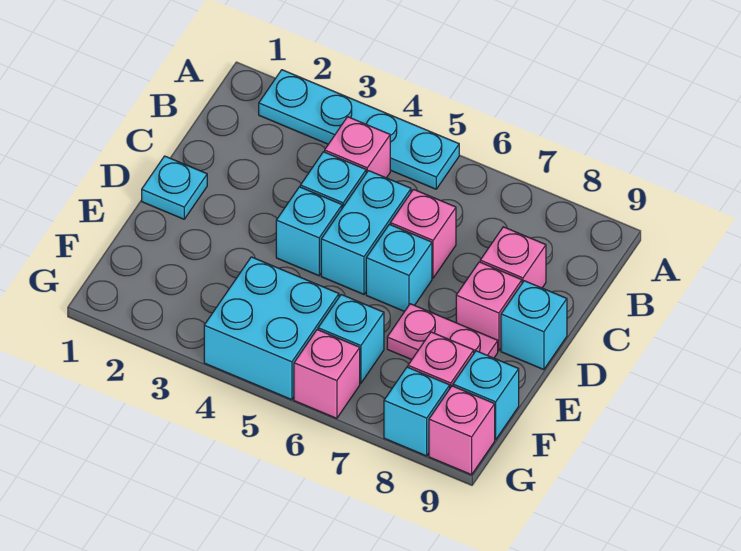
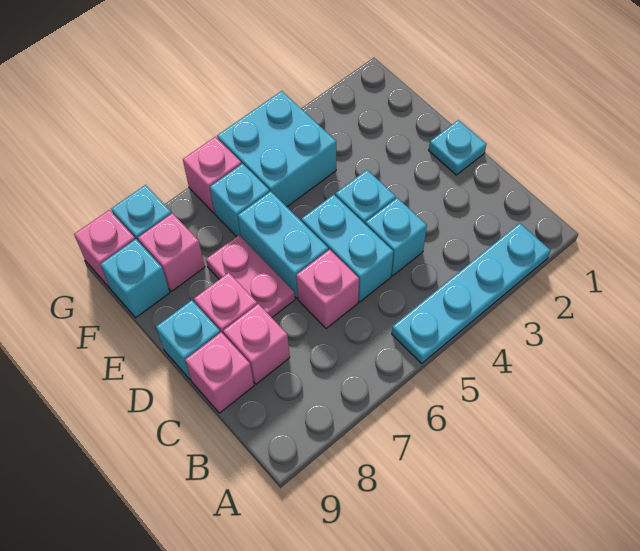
pink brick B4 level 1 -> pink brick C9 level 1
cyan brick D6 level 1 -> cyan brick D6:E6 level 1
pink plate E7:E8 level 1 -> pink plate D7:E7 level 1

